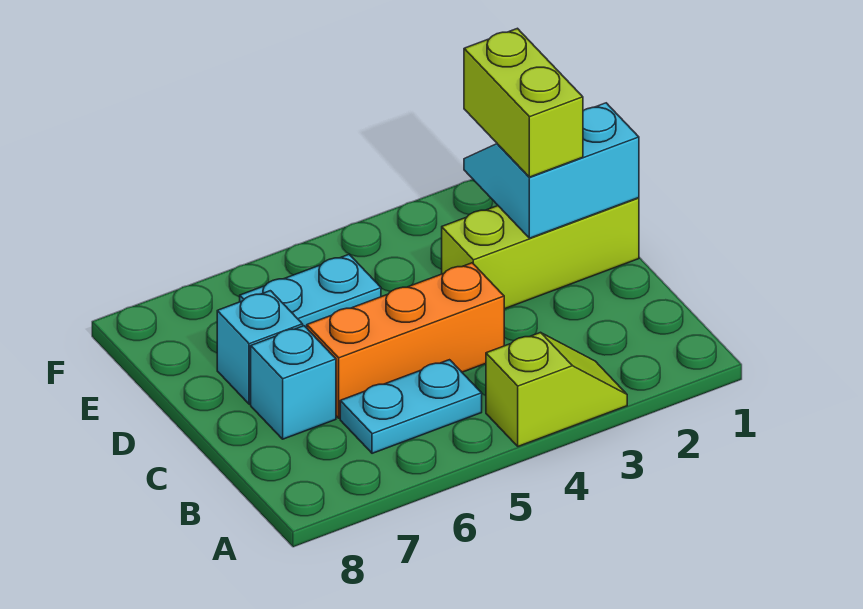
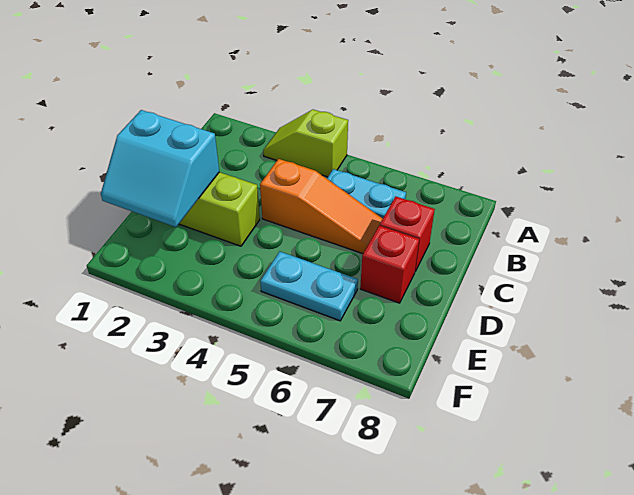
orange brick C4:C6 level 1 -> orange slope C4:C6 level 1 top 4
cyan brick C7 level 1 -> red brick C7 level 1
lime brick D2:E2 level 3 -> none
cyan brick D7 level 1 -> red brick D7 level 1

